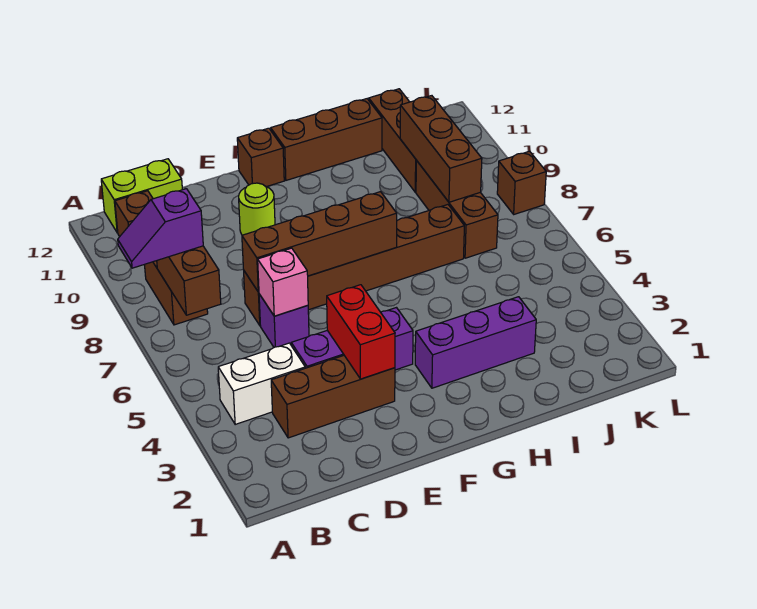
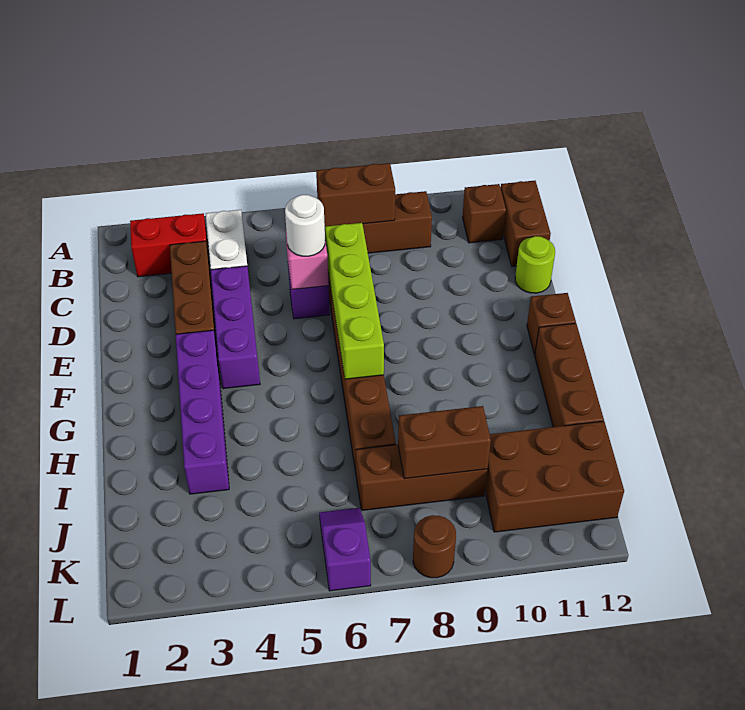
purple slope A8:B8 level 3 top B -> purple slope K6:L6 level 1 top L
lime brick B12:C12 level 1 -> brown brick B12:C12 level 1
none -> white round brick D6 level 3
brown brick D7:G7 level 2 -> lime brick D7:G7 level 2
red brick E3:E4 level 2 -> red brick B2:B3 level 1
lime round brick E10 level 1 -> lime round brick D12 level 1
purple brick G3:I3 level 1 -> purple brick F3:I3 level 1
brown brick J8:J10 level 2 -> brown brick J8:J9 level 2
brown brick J10:J12 level 1 -> brown brick J10:K12 level 1
brown brick L8 level 1 -> brown round brick L8 level 1

